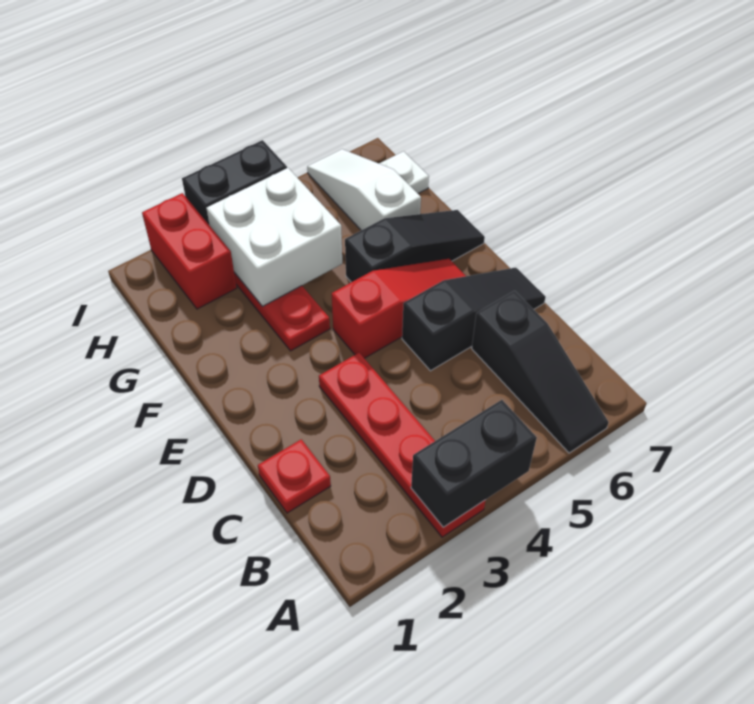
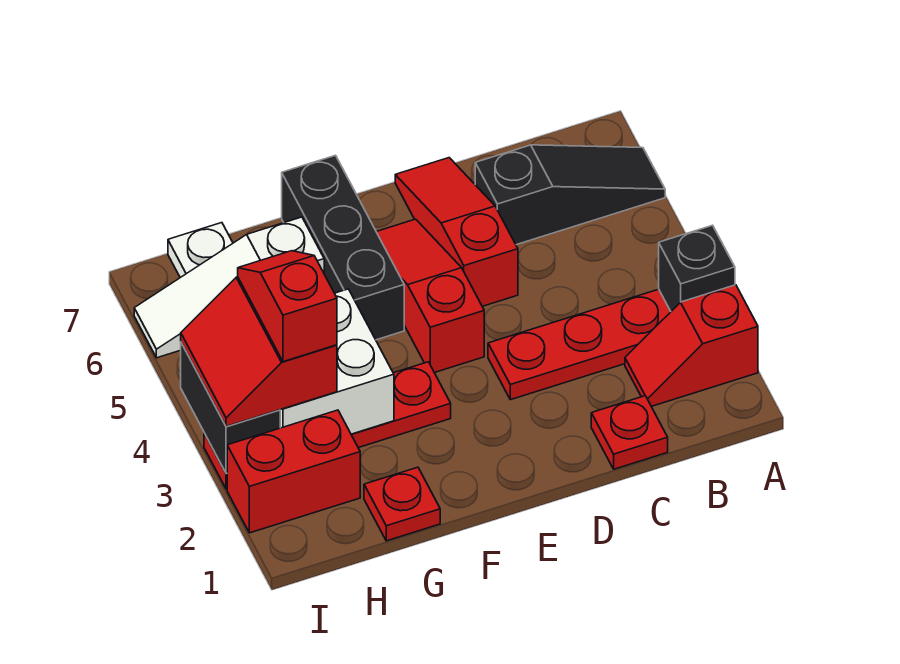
none -> red slope A2:B2 level 1 top A
black brick A3:A4 level 2 -> black brick A3 level 2
black slope D5:D7 level 1 top 5 -> red slope D5:D7 level 1 top 5
black slope F5:F7 level 1 top 5 -> black brick F5:F7 level 1
none -> red plate G1 level 1
none -> red slope H3:I4 level 3 top H
none -> red slope H3:H4 level 4 top 3

